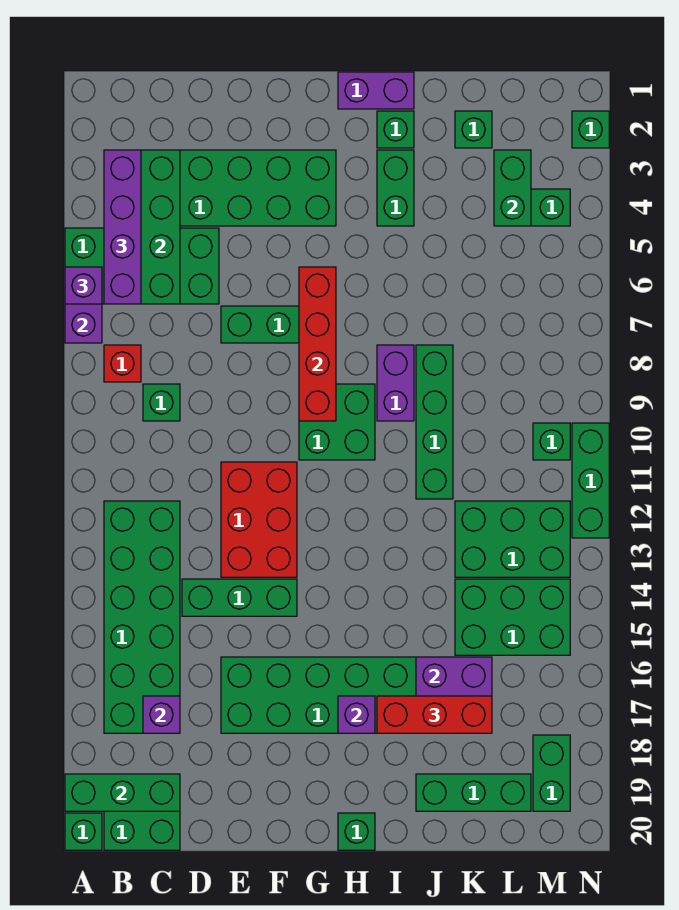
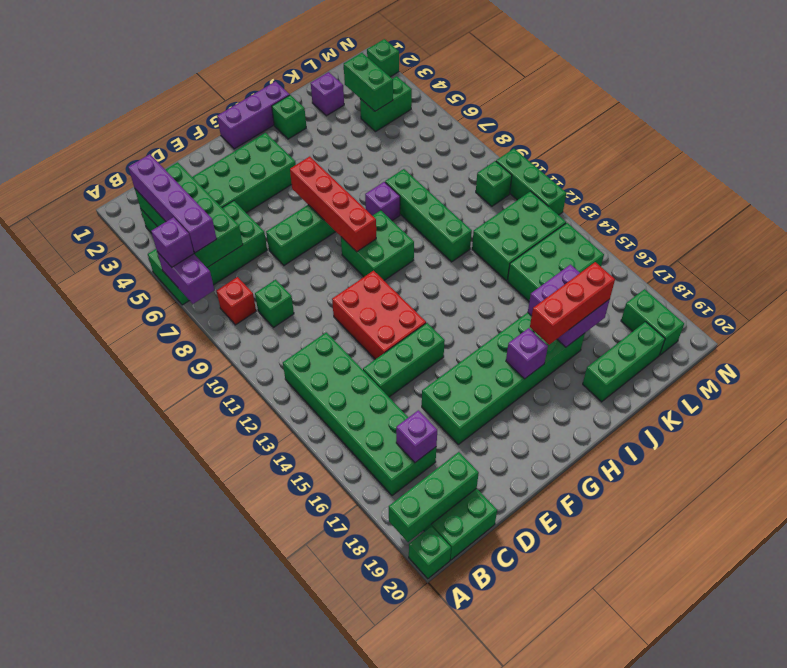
purple brick H1:I1 level 1 -> purple brick G1:I1 level 1
green brick H20 level 1 -> none
green brick I3:I4 level 1 -> none
purple brick I8:I9 level 1 -> purple brick I8 level 1
green brick K2 level 1 -> purple brick K2 level 1

